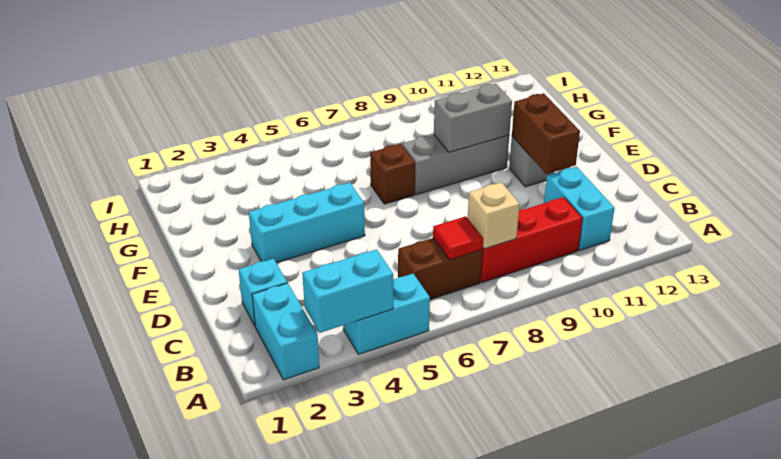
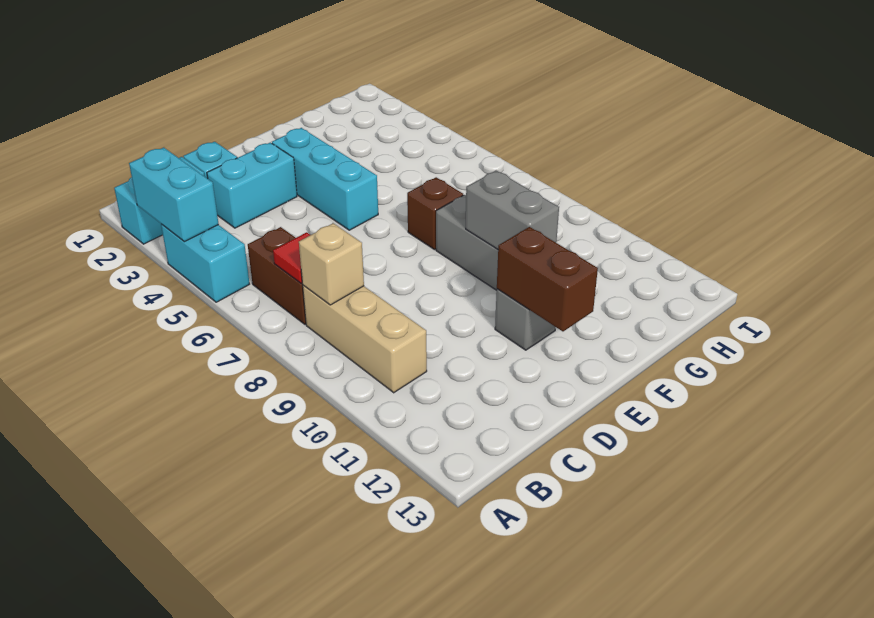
red brick B8:B10 level 1 -> tan brick B8:B10 level 1
cyan brick B11:C11 level 1 -> cyan brick C3:D3 level 1
brown brick D11:E11 level 2 -> brown brick E11:E12 level 2

